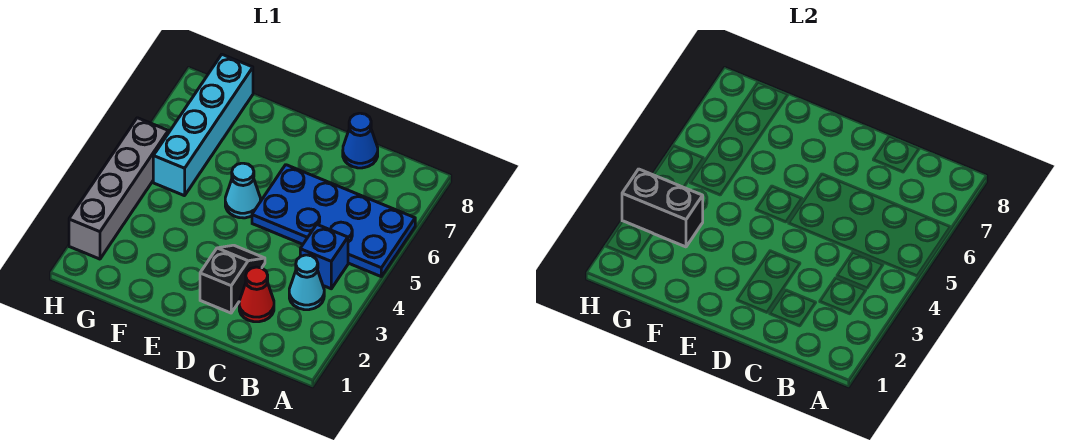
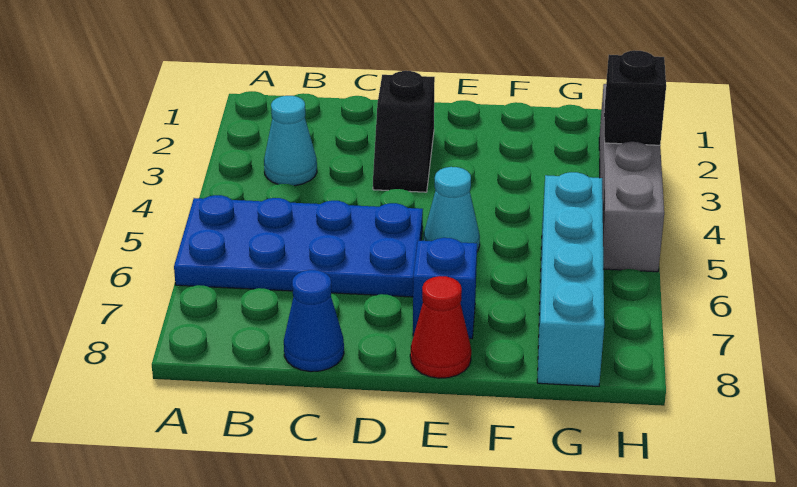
blue brick B4 level 1 -> blue brick E7 level 1
red cone C2 level 1 -> red cone E8 level 1
black brick G3:H3 level 2 -> black brick H3 level 2

